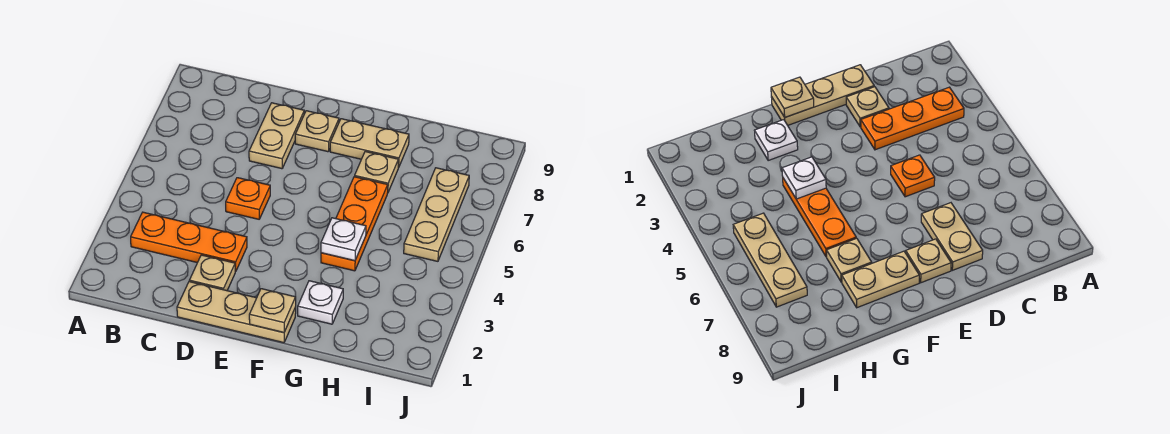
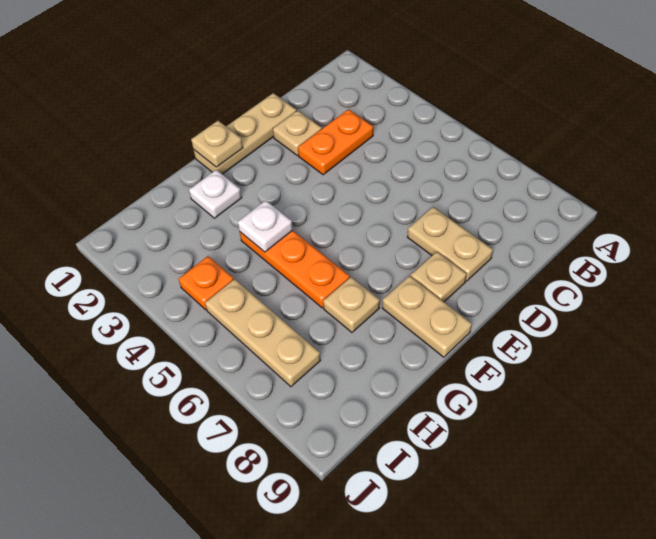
orange plate B3:D3 level 1 -> orange plate C3:D3 level 1
orange plate D5 level 1 -> orange plate I4 level 1
tan plate F8:G8 level 1 -> tan plate F8:F9 level 1

